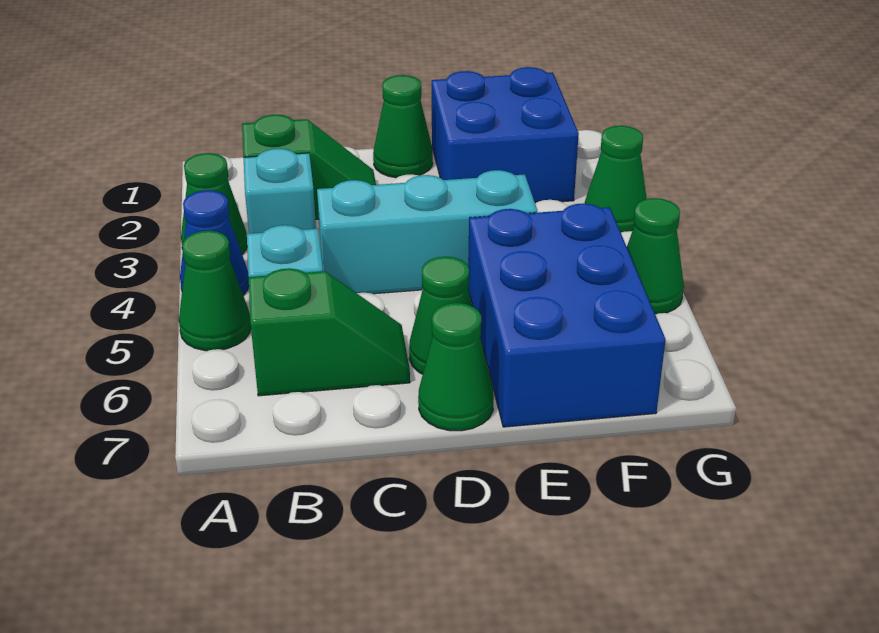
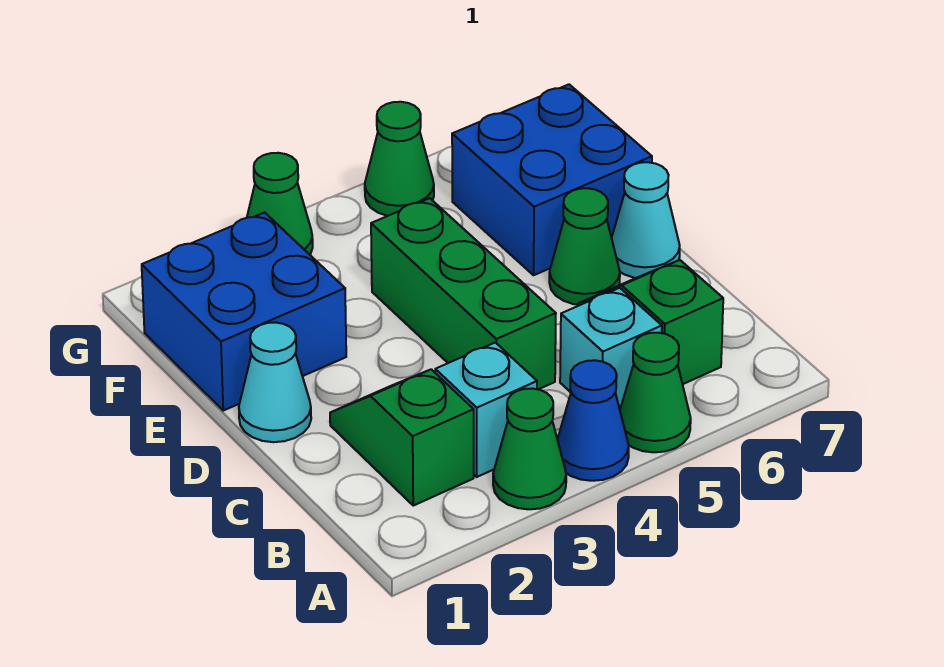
cyan brick C4:E4 level 1 -> green brick C4:E4 level 1
green cone D1 level 1 -> cyan cone D1 level 1
green cone D7 level 1 -> cyan cone D7 level 1
blue brick E5:F7 level 1 -> blue brick E6:F7 level 1

